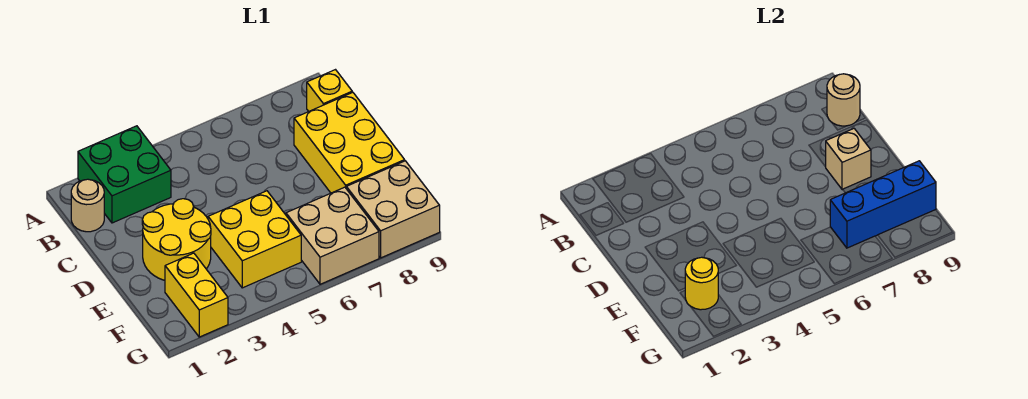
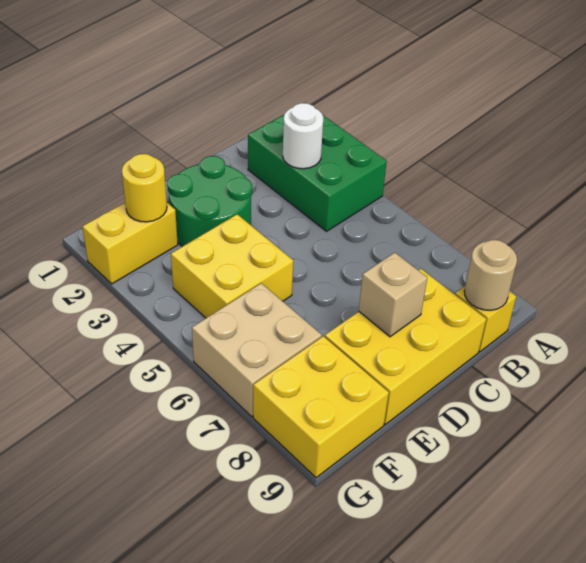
green brick A2:B3 level 1 -> green brick A2:B4 level 1
tan round brick B1 level 1 -> none
none -> white round brick B3 level 2
yellow round brick D2:E3 level 1 -> green round brick D2:E3 level 1
blue brick F7:F9 level 2 -> none
tan brick F8:G9 level 1 -> yellow brick F8:G9 level 1

